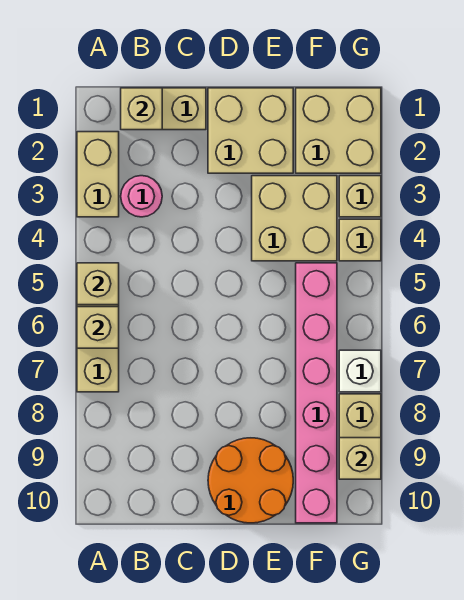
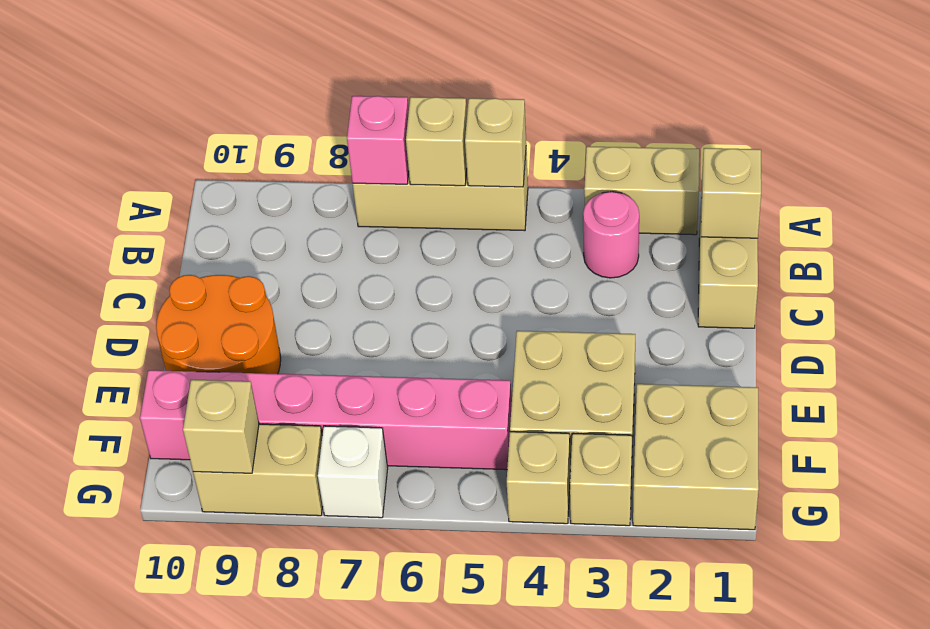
none -> pink brick A7 level 2
tan brick D1:E2 level 1 -> none

